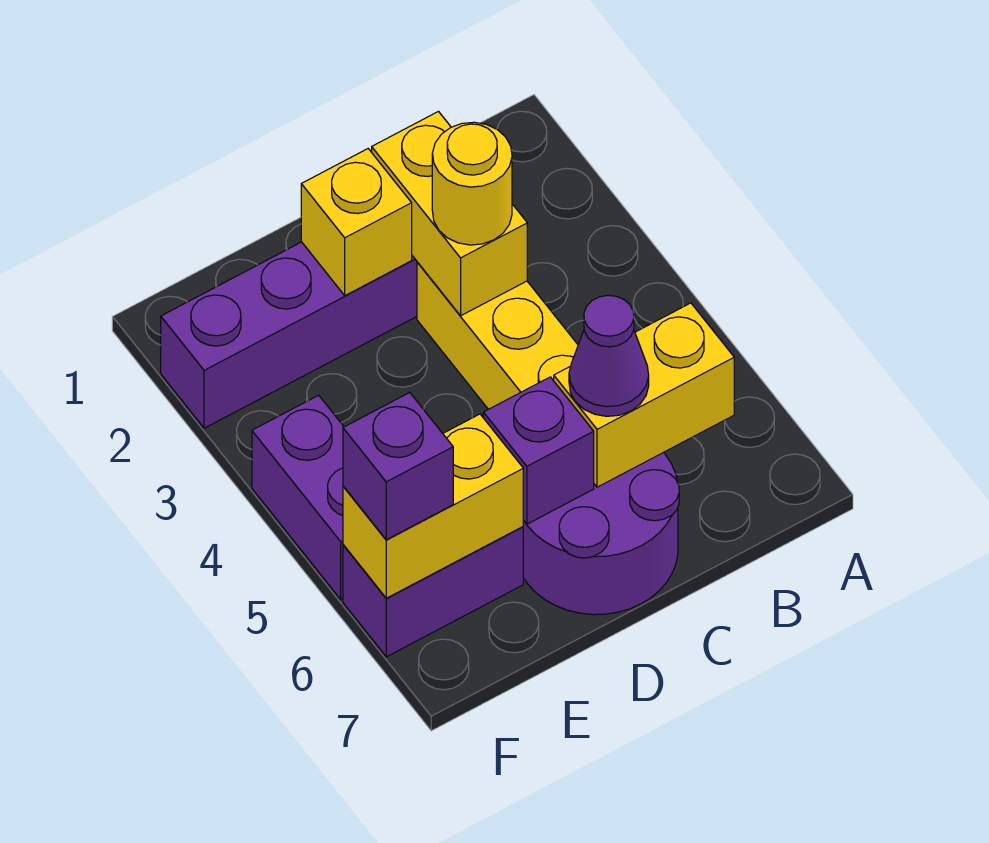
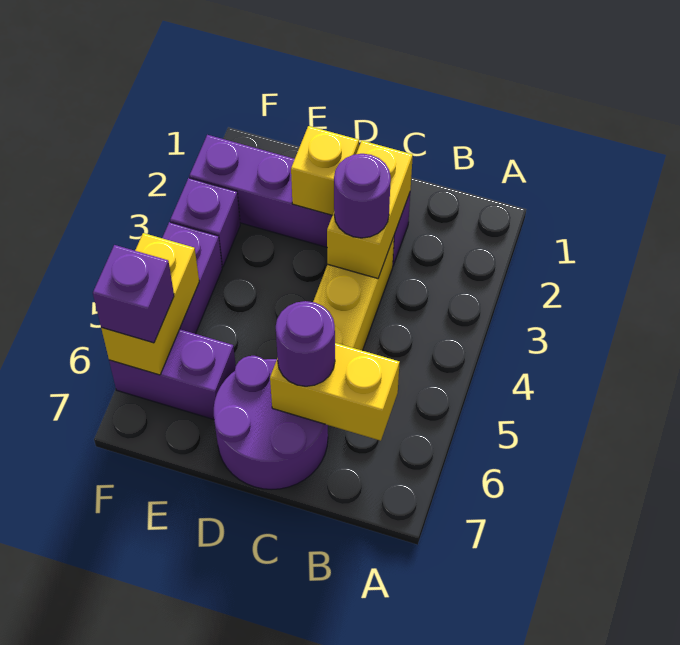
yellow round brick C3 level 3 -> purple round brick C3 level 3
purple cone C6 level 3 -> purple round brick C6 level 3
purple brick D6 level 2 -> purple brick F3 level 1
yellow brick E6:F6 level 2 -> yellow brick F5:F6 level 2

